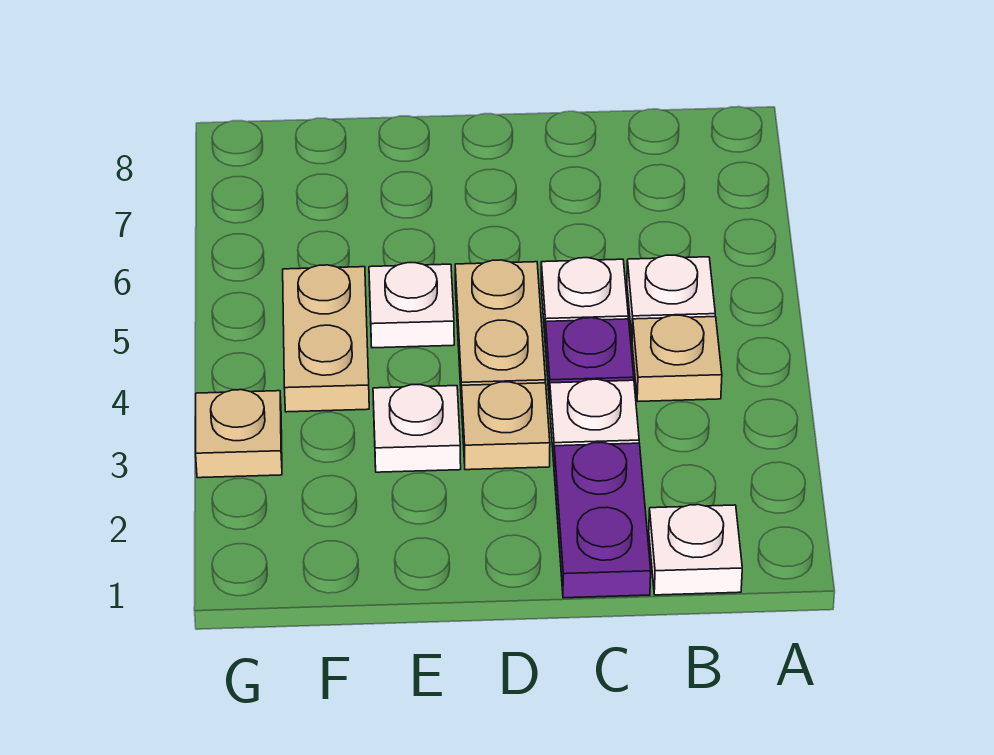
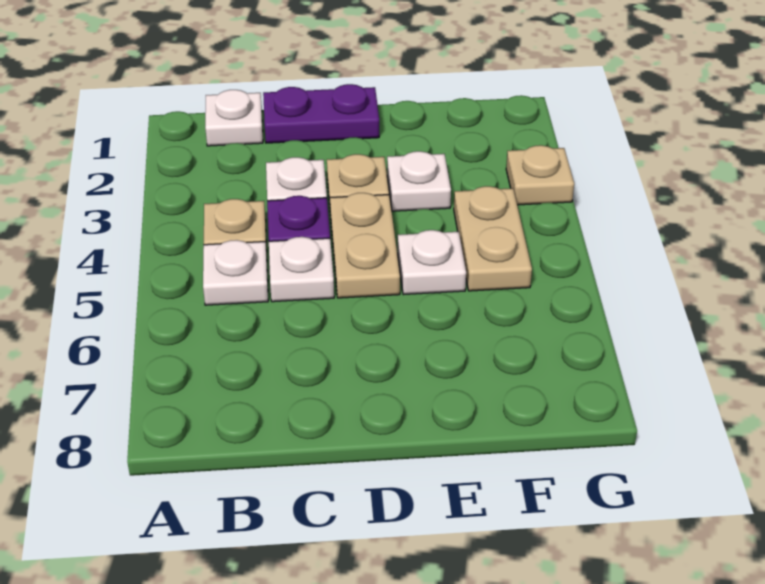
purple plate C1:C2 level 1 -> purple plate C1:D1 level 1

